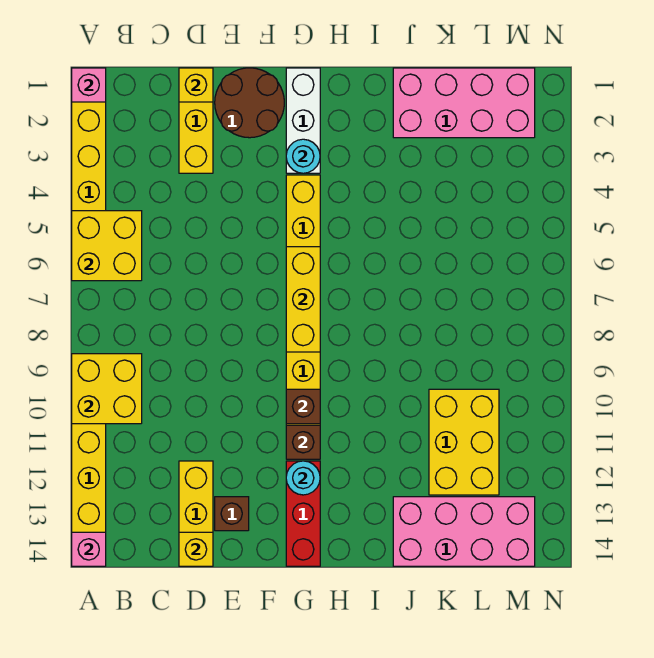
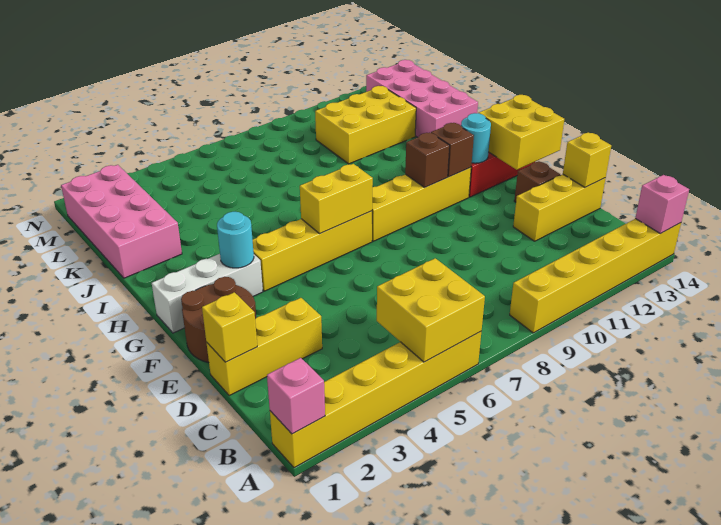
yellow brick A9:B10 level 2 -> yellow brick F13:G14 level 2
yellow brick G6:G8 level 2 -> yellow brick G6:G7 level 2

